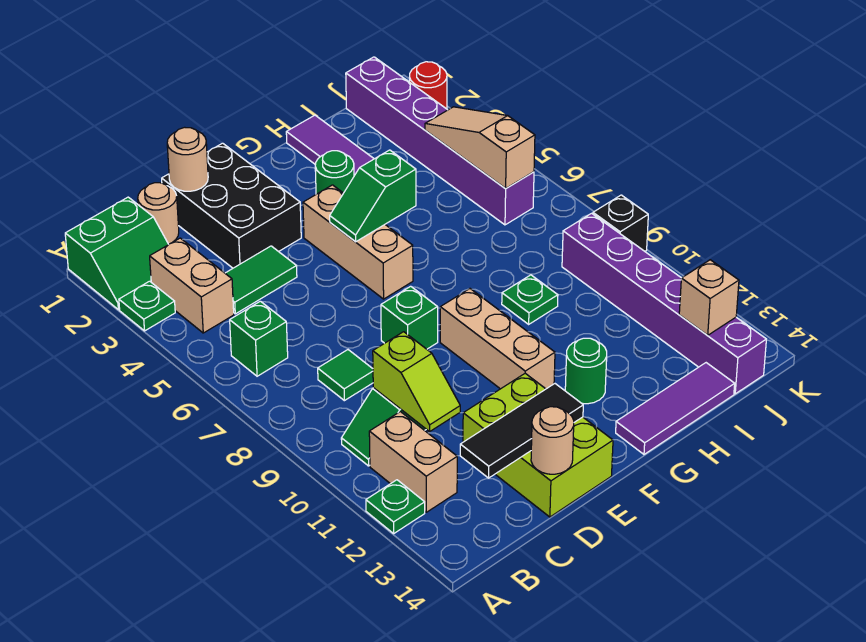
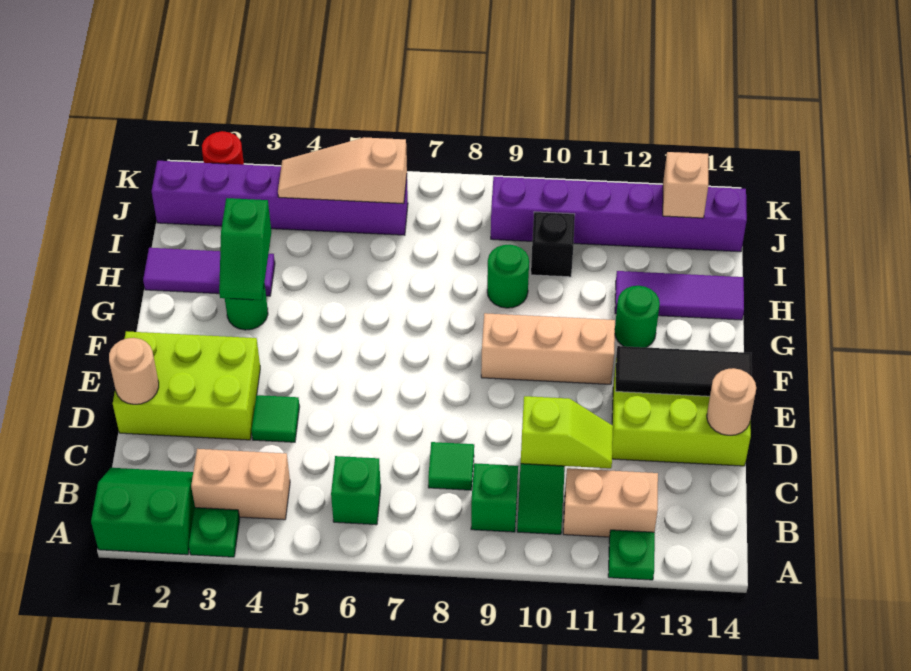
green slope A1:B2 level 1 top 1 -> green slope A1:B2 level 1 top A
tan round brick C1 level 1 -> none
green tile C4:D4 level 1 -> green tile D4 level 1
black tile C13:E13 level 2 -> black tile E12:E14 level 2
black brick D1:E3 level 1 -> lime brick D1:E3 level 1
green brick E8 level 1 -> green brick B9 level 1
tan brick F4:F6 level 1 -> none
green slope F5:G5 level 2 top G -> green slope G3:H3 level 2 top H
purple tile G14:I14 level 1 -> purple tile H12:H14 level 1
green plate H9 level 1 -> green round brick H9 level 1
black brick K9 level 1 -> black brick I10 level 1

